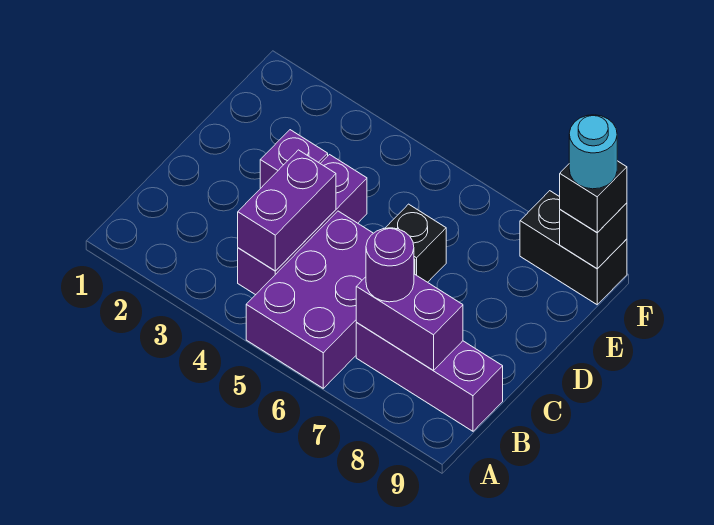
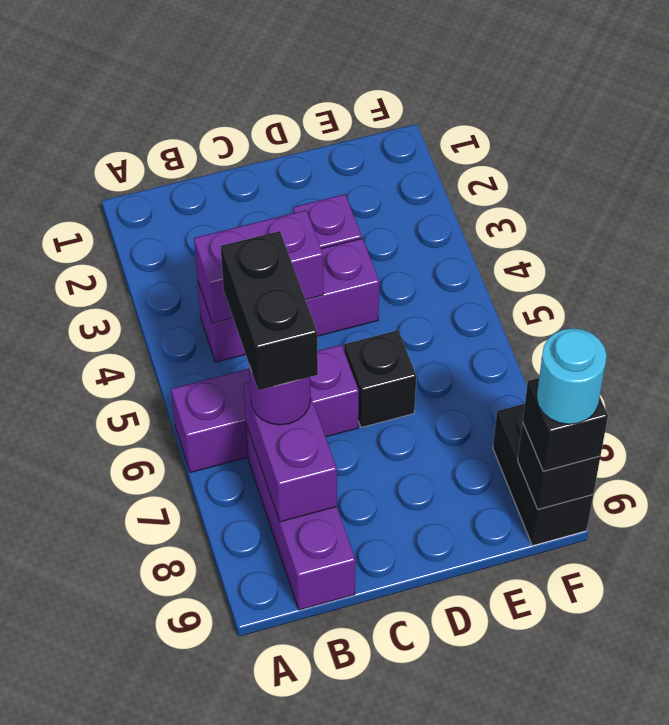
purple brick A5:C6 level 1 -> purple brick A6:C6 level 1
none -> black brick B6:B7 level 4

